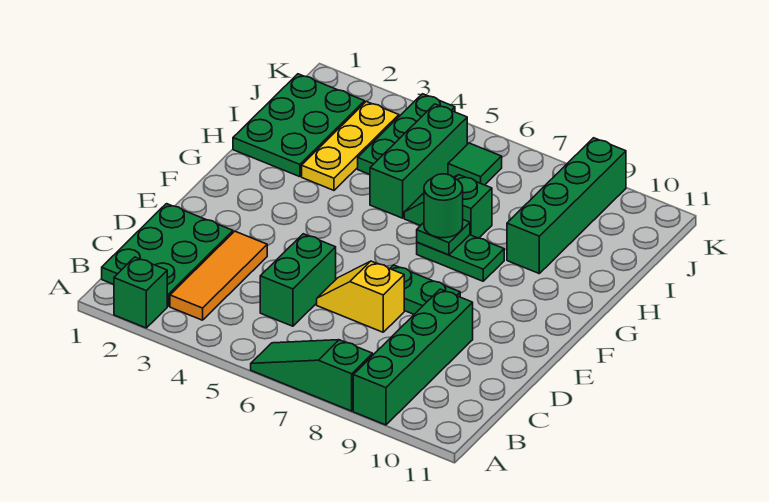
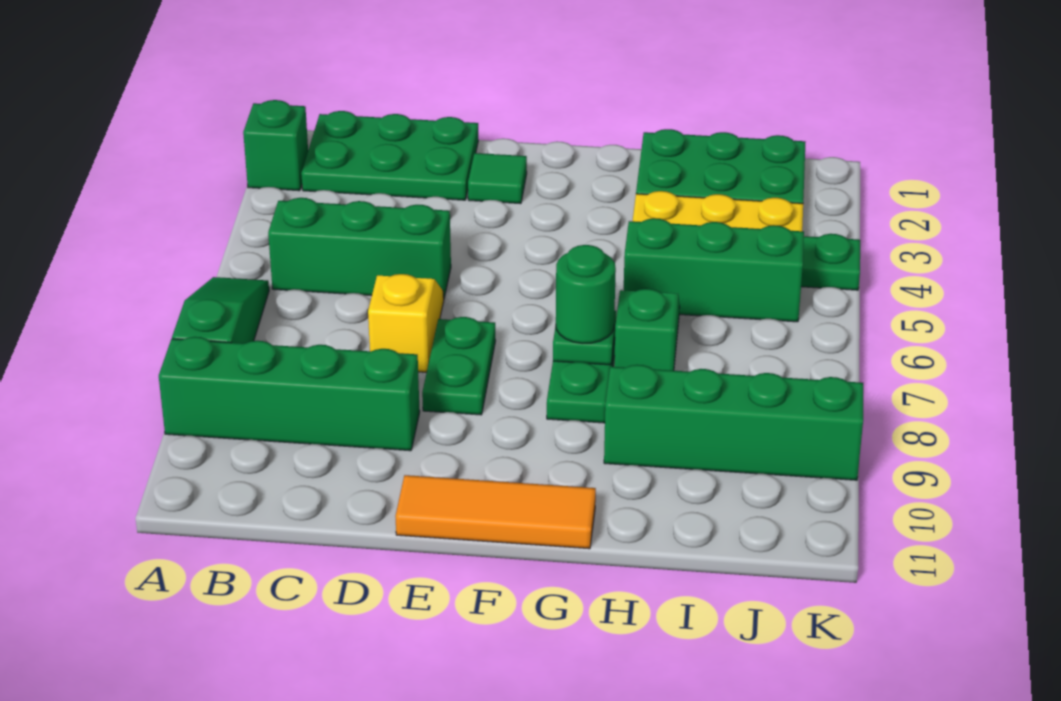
orange tile B3:D3 level 1 -> orange tile E11:G11 level 1
green brick C5:D5 level 1 -> green brick B5:D5 level 1
green tile J6 level 1 -> green tile E2 level 1

